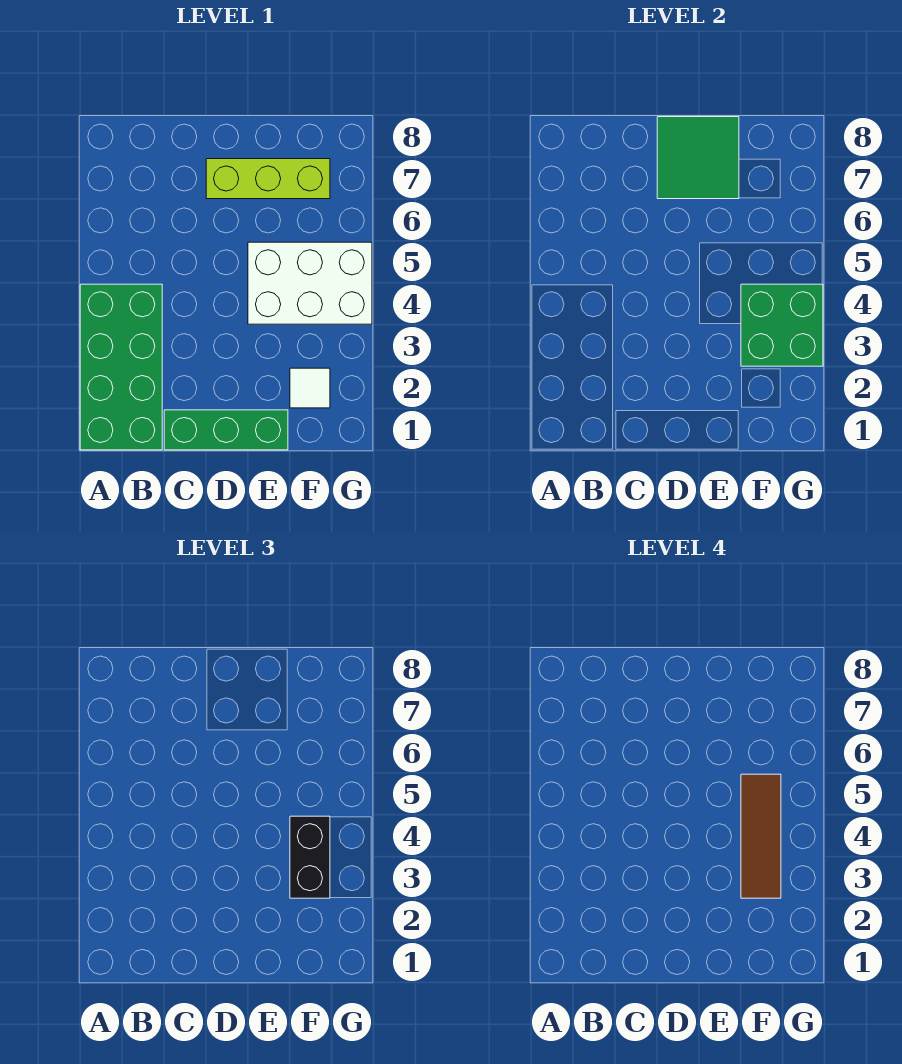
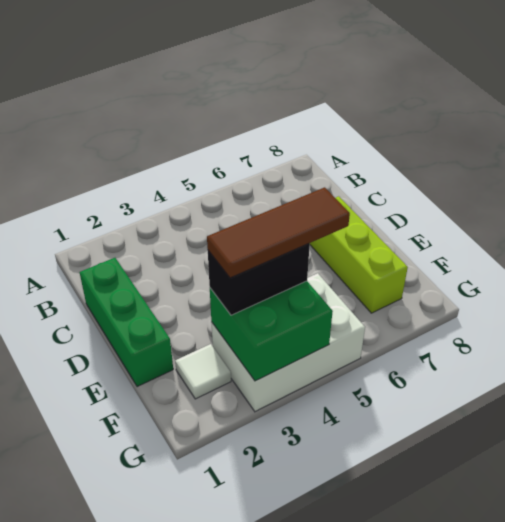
green brick A1:B4 level 1 -> none
green tile D7:E8 level 2 -> none
white brick E4:G5 level 1 -> white brick F3:G5 level 1

